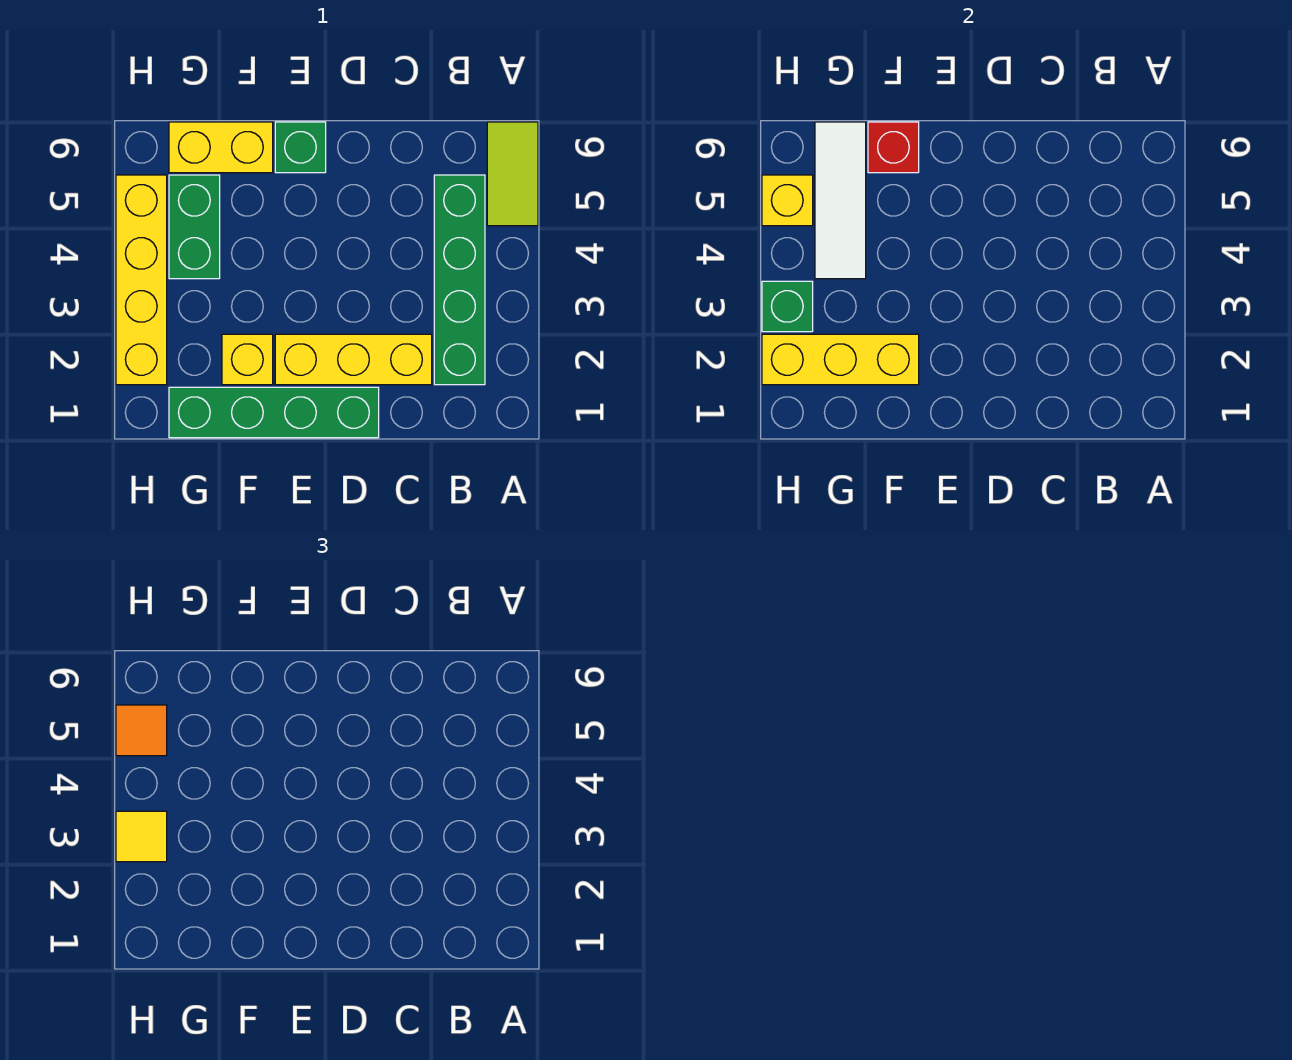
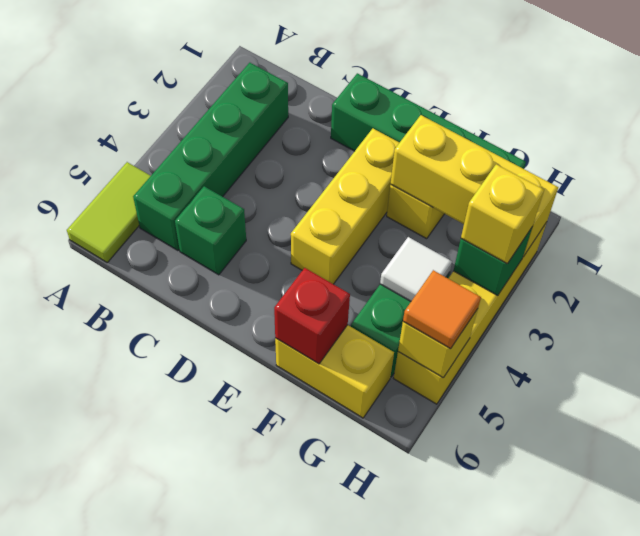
yellow brick C2:E2 level 1 -> yellow brick E2:E4 level 1
green brick E6 level 1 -> green brick C5 level 1
white tile G4:G6 level 2 -> white tile G4 level 2
yellow tile H3 level 3 -> yellow brick H3 level 3

